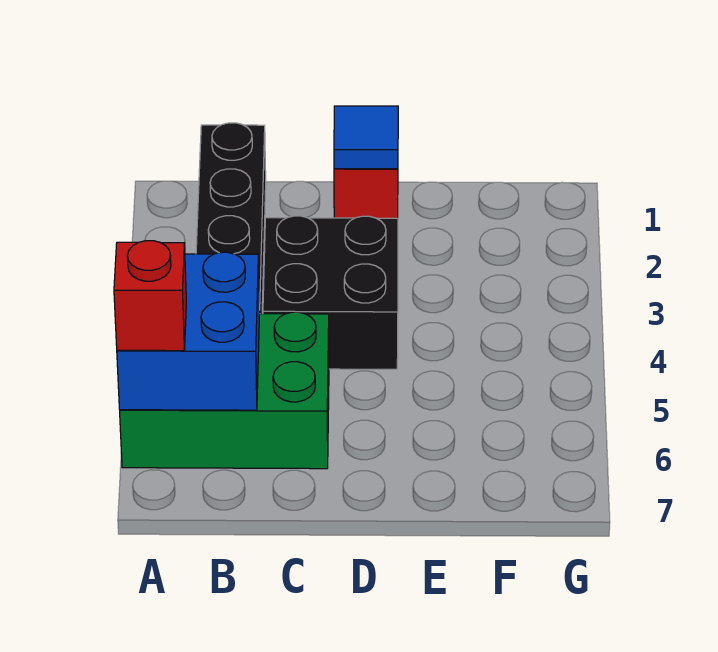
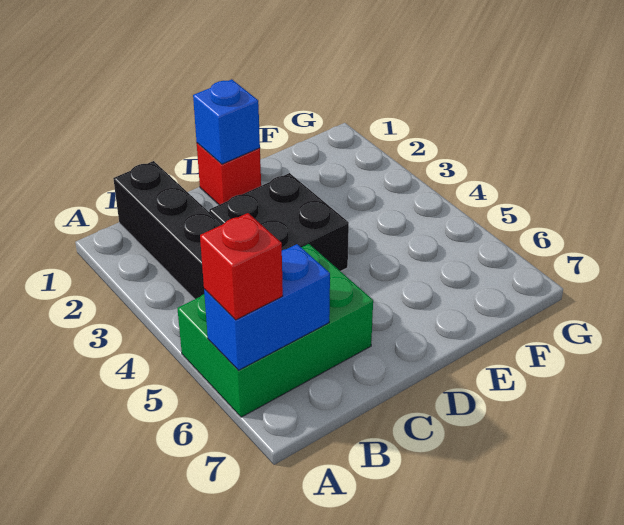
blue brick A5:B6 level 2 -> blue brick A6:B6 level 2
blue tile D1 level 2 -> blue brick D1 level 2

